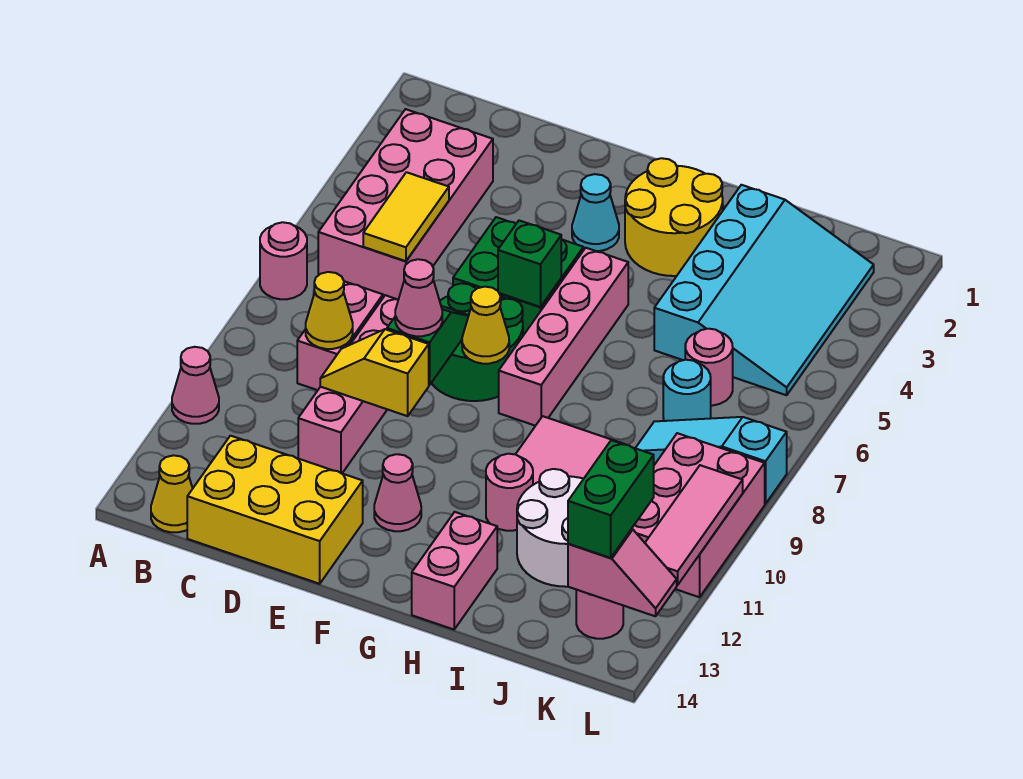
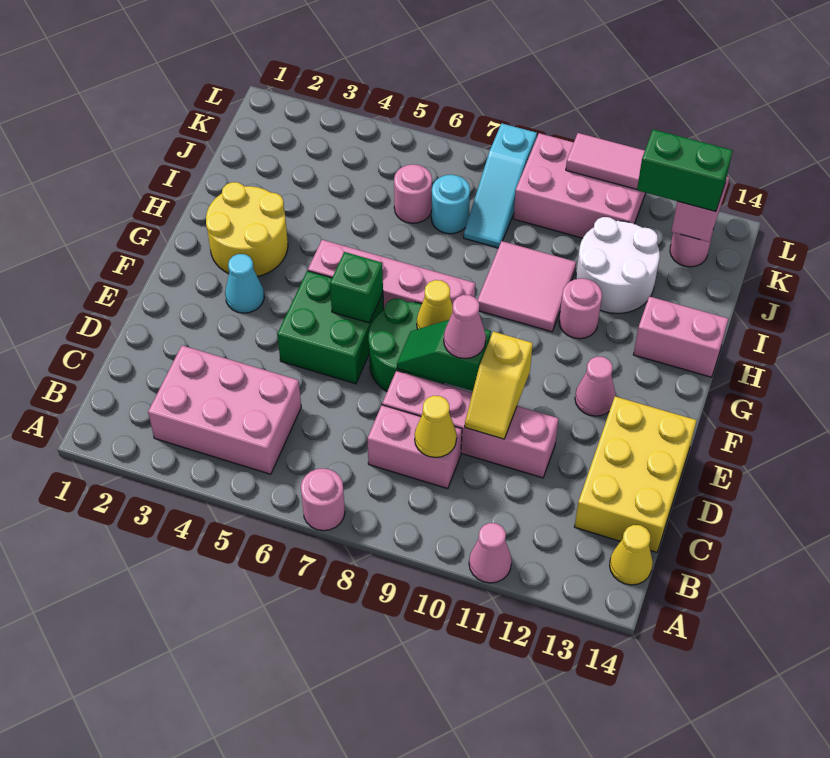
pink brick B3:C6 level 1 -> pink brick B3:C5 level 1
yellow tile C5:C6 level 2 -> none
cyan slope I2:K5 level 1 top I -> none

